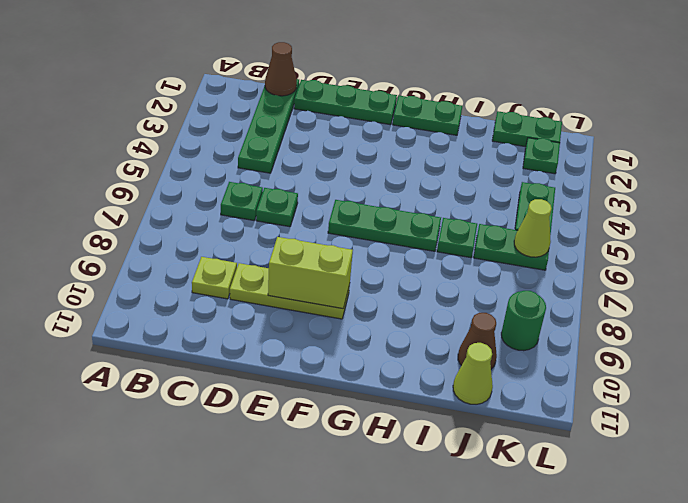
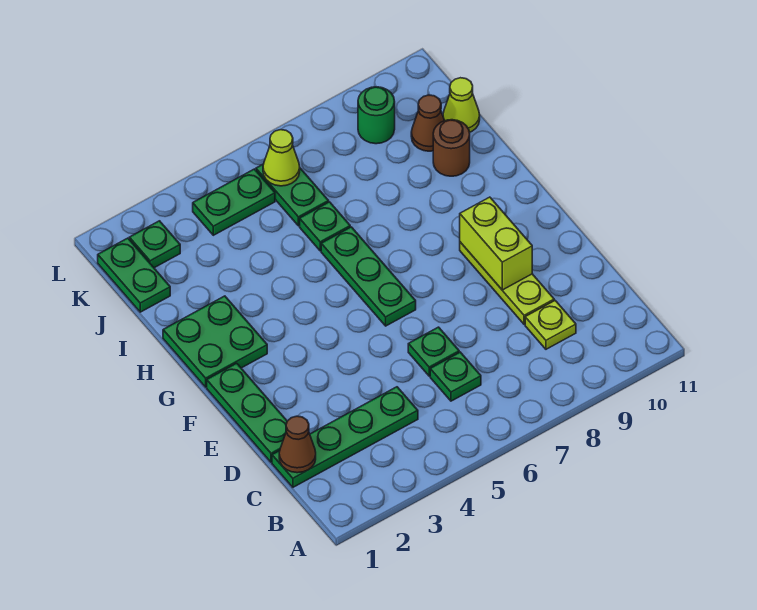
green plate G1:H1 level 1 -> green plate G1:H2 level 1
none -> brown round brick I10 level 1

